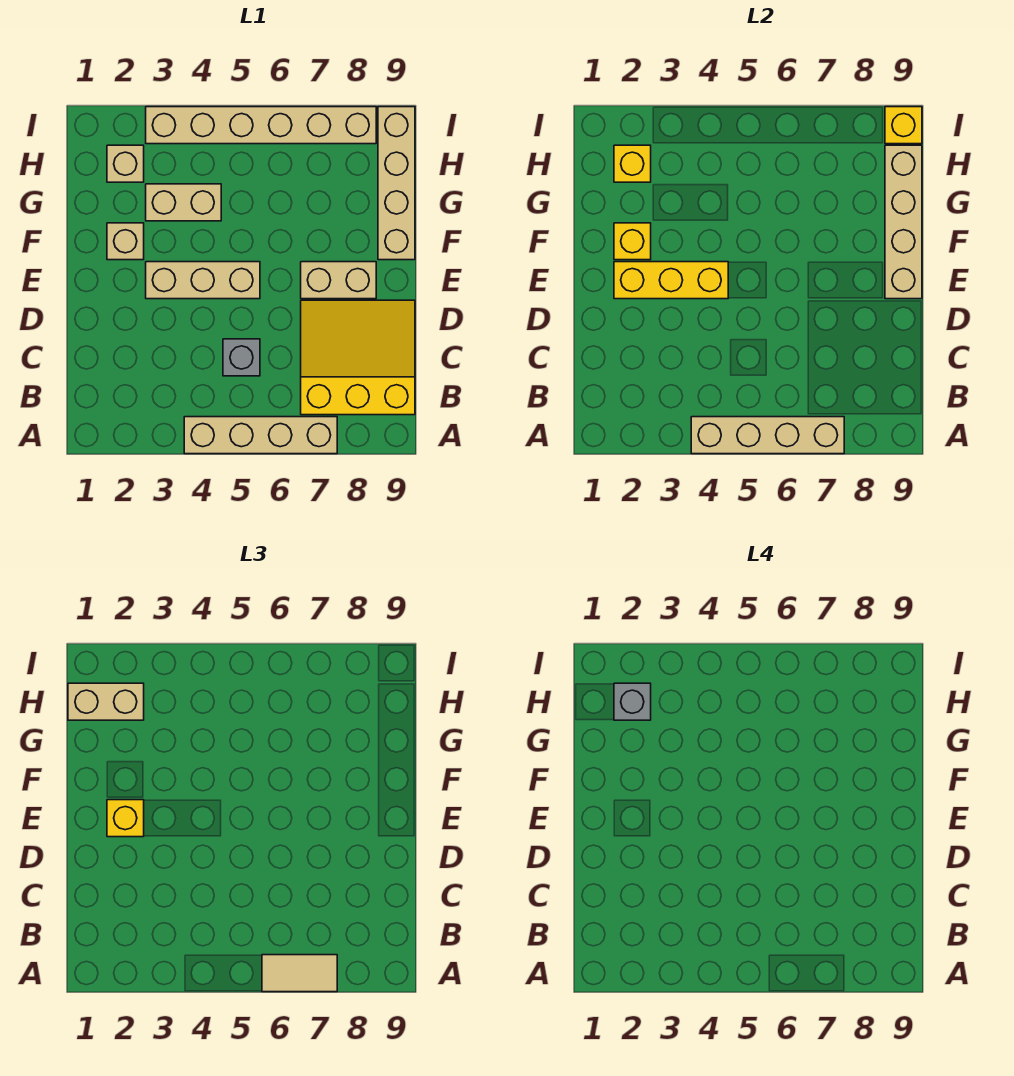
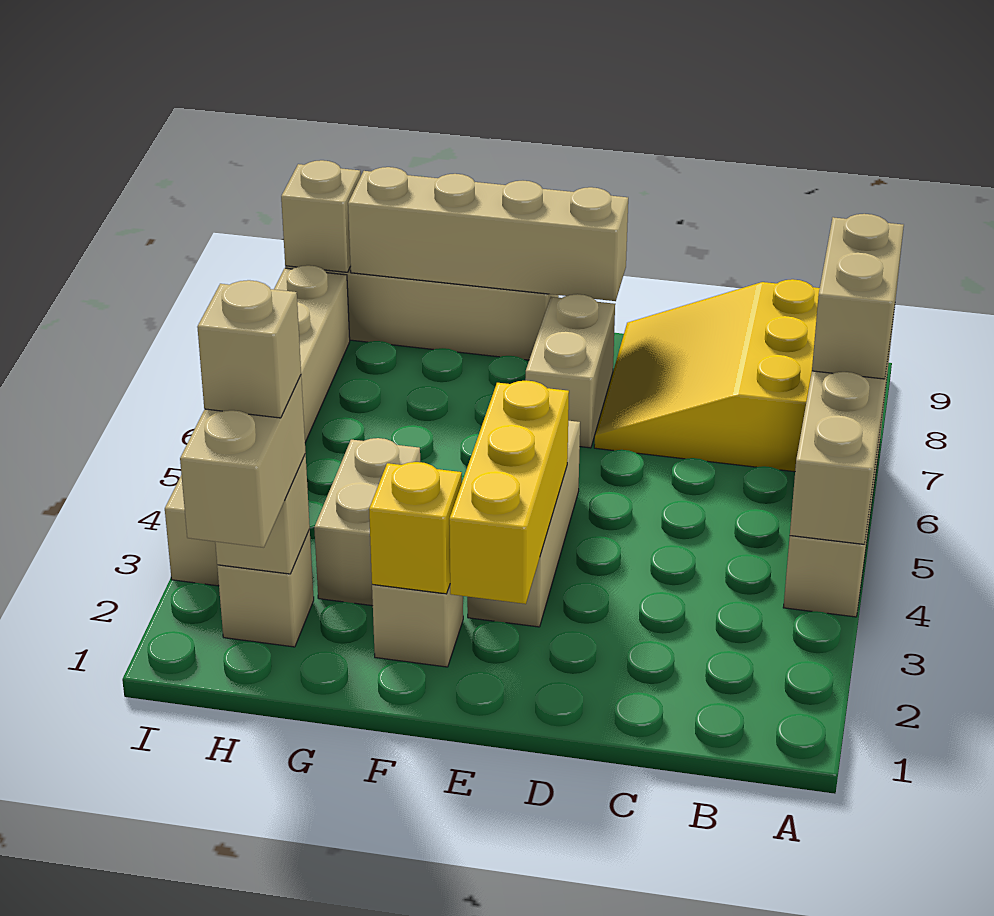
tan tile A6:A7 level 3 -> tan brick A6:A7 level 3
grey brick C5 level 1 -> none
yellow brick E2 level 3 -> none
yellow brick H2 level 2 -> tan brick H2 level 2
grey brick H2 level 4 -> tan brick H2 level 4
yellow brick I9 level 2 -> tan brick I9 level 2

